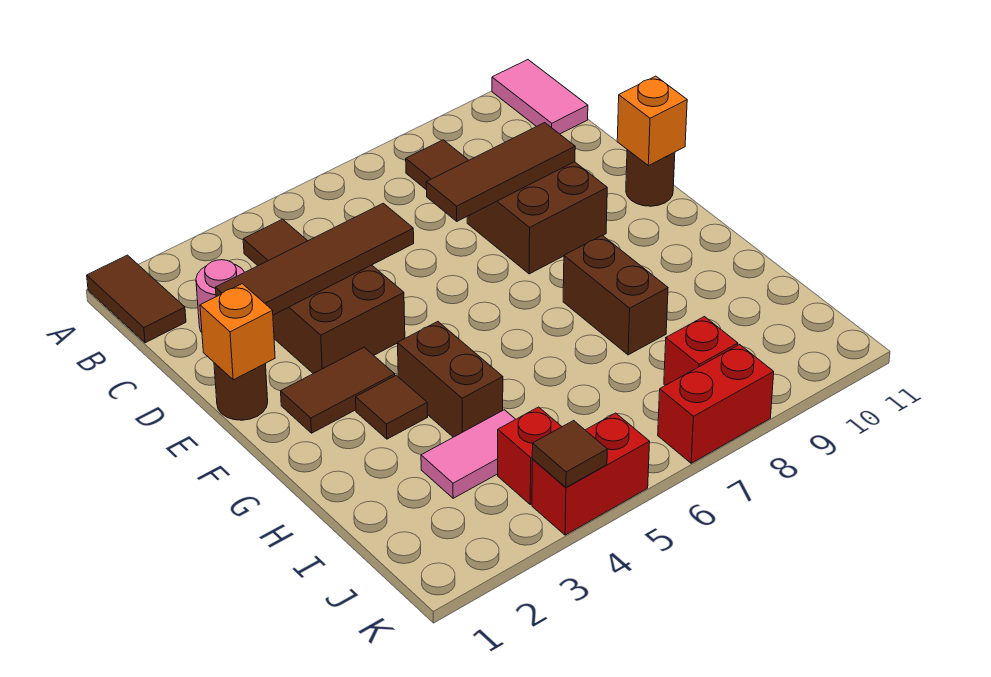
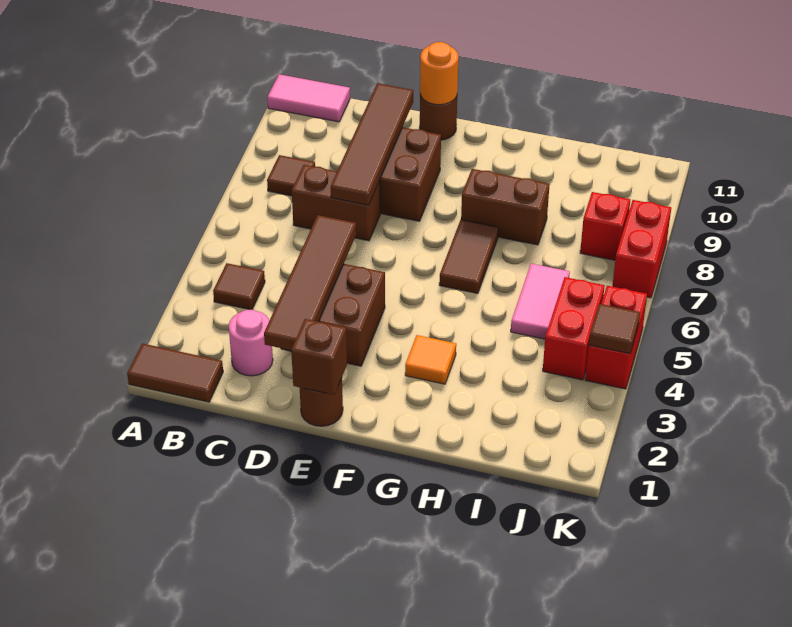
brown tile D7:D9 level 2 -> brown tile D7:D10 level 2
orange brick E1 level 2 -> brown brick E1 level 2
orange brick E11 level 2 -> orange round brick E11 level 2
brown tile F2:F3 level 1 -> brown tile G6:G7 level 1
brown tile G3 level 1 -> orange tile G3 level 1
brown brick G4:H4 level 1 -> brown brick C7:D7 level 1
pink tile I3:I4 level 1 -> pink tile I5:I6 level 1
red brick J4 level 1 -> red brick J4:J5 level 1

